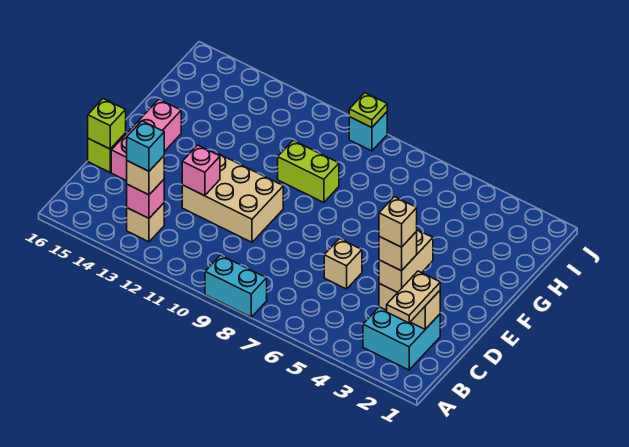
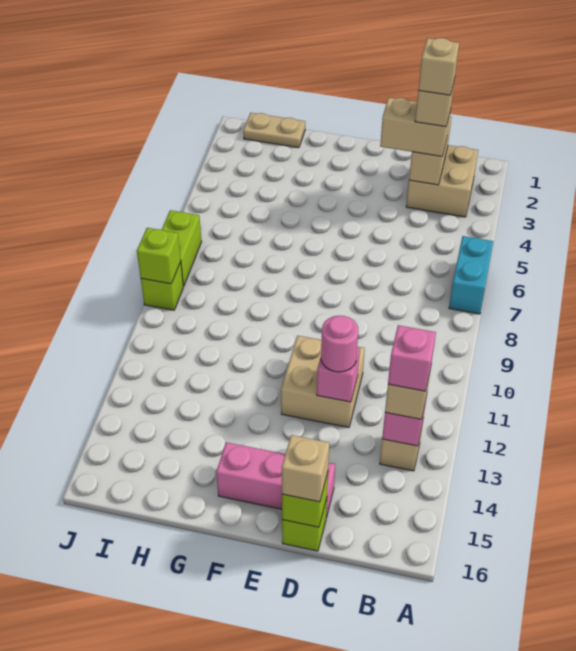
cyan brick A8:A9 level 1 -> cyan brick A6:A7 level 1
cyan brick B2:C3 level 1 -> tan brick B2:C3 level 1
tan plate B2:C2 level 3 -> tan plate H1:I1 level 1
cyan brick B13 level 4 -> pink brick B13 level 4
tan brick D6 level 1 -> tan brick D16 level 3
tan brick D10:E12 level 1 -> tan brick D11:E12 level 1
none -> pink round brick D12 level 3
lime brick G9:G10 level 1 -> lime brick J7:J8 level 1
cyan brick J9 level 1 -> lime brick J9 level 1
lime plate J9 level 2 -> lime brick J9 level 2

